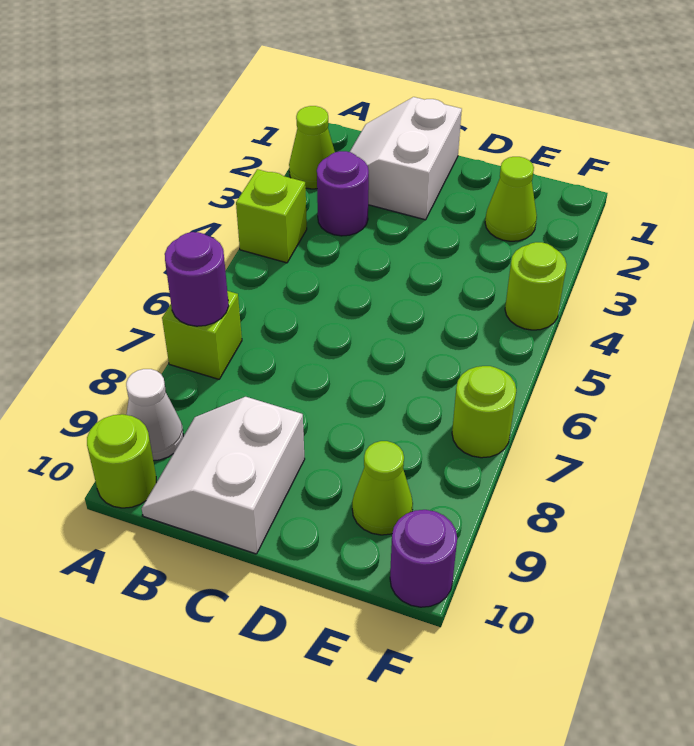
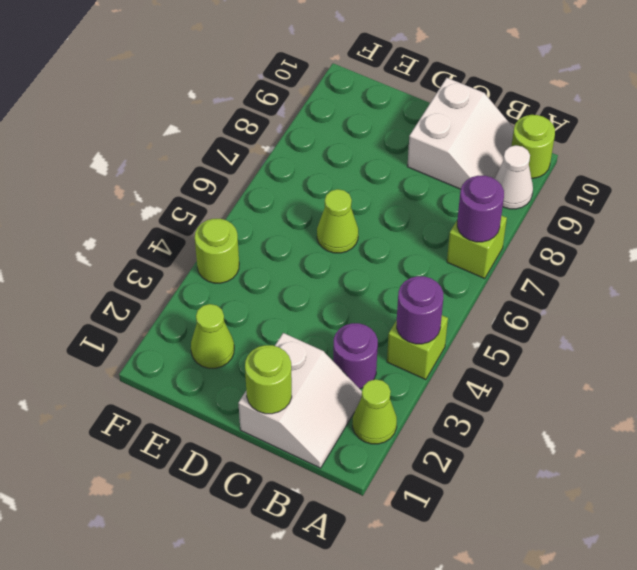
lime cone E9 level 1 -> lime cone D6 level 1
lime round brick F7 level 1 -> lime round brick C1 level 2
purple round brick F10 level 1 -> purple round brick A4 level 2

